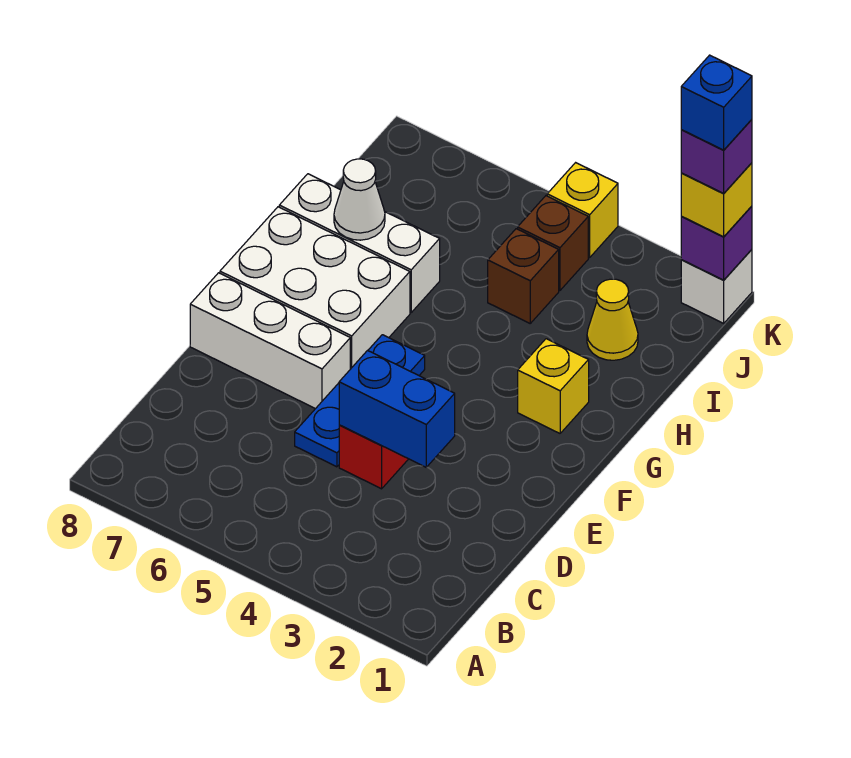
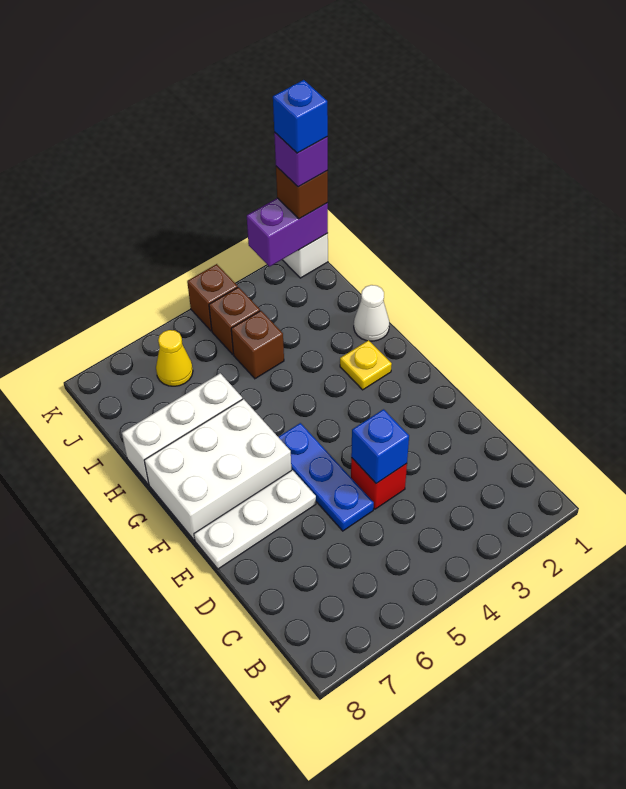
blue brick D3:D4 level 2 -> blue brick D4 level 2
white brick E6:E8 level 1 -> white plate E6:E8 level 1
yellow brick G2 level 1 -> yellow plate G2 level 1
white cone H7 level 2 -> white cone H1 level 1
yellow cone I2 level 1 -> yellow cone J6 level 1
purple brick K1 level 2 -> purple brick K1:K2 level 2
yellow brick K1 level 3 -> brown brick K1 level 3
yellow brick K4 level 1 -> brown brick K4 level 1

